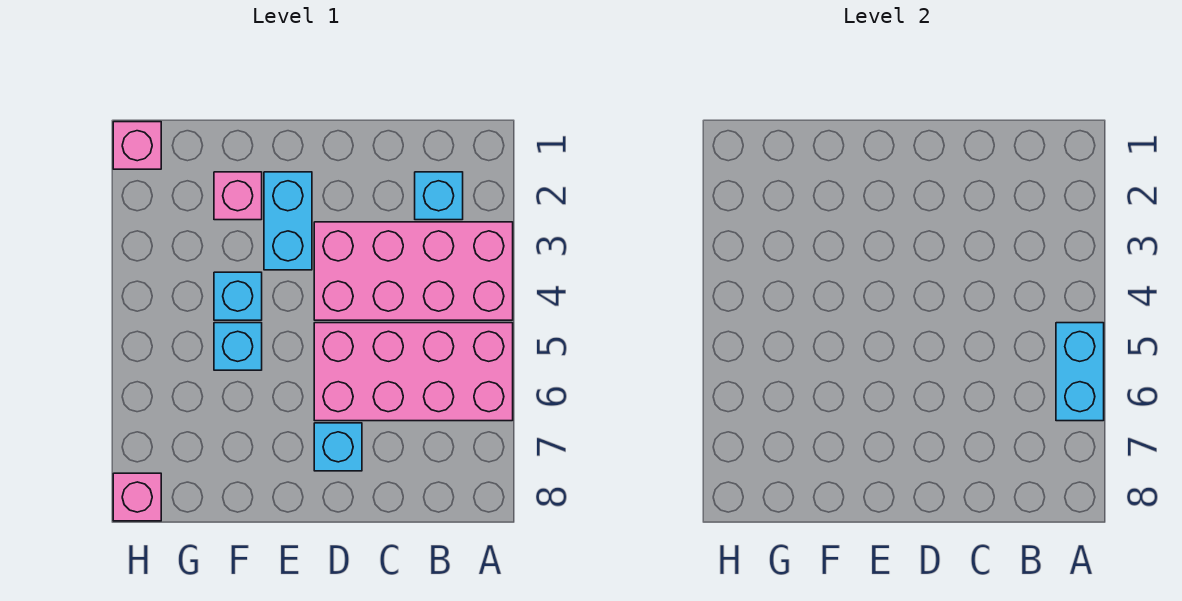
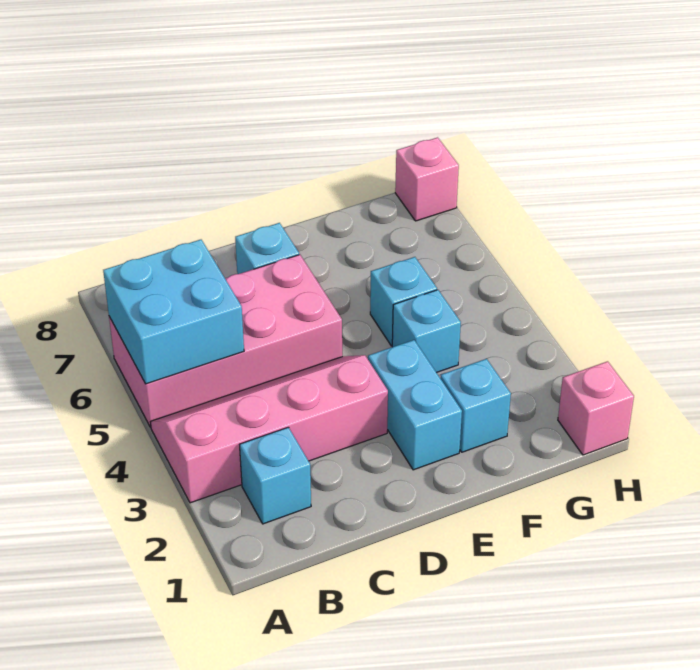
pink brick A3:D4 level 1 -> pink slope A3:D4 level 1 top 3
cyan brick A5:A6 level 2 -> cyan brick A5:B6 level 2
pink brick F2 level 1 -> cyan brick F2 level 1

